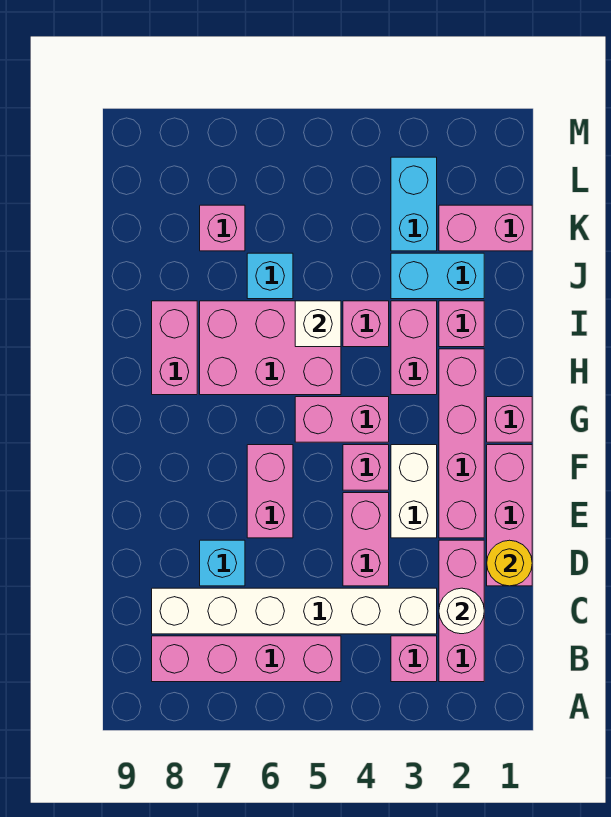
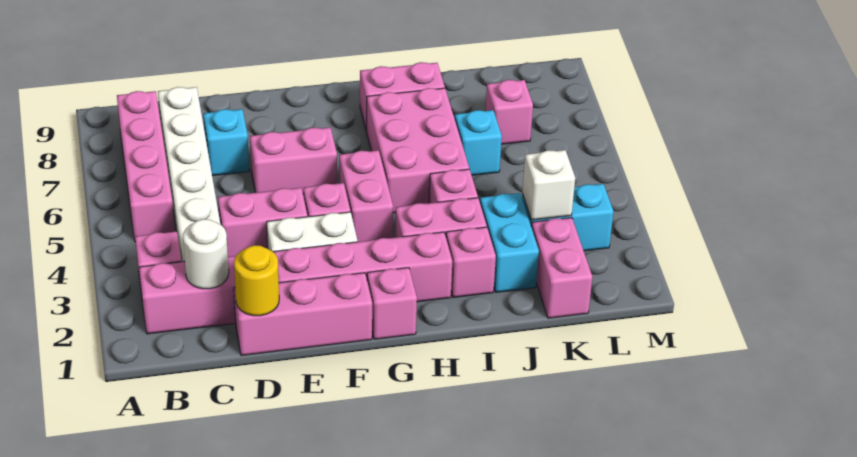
white brick I5 level 2 -> white brick K3 level 2

